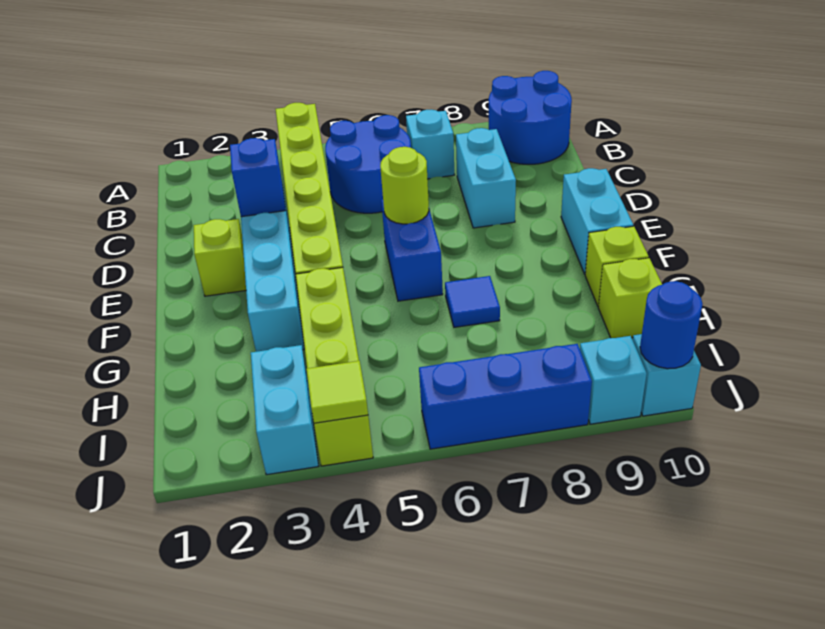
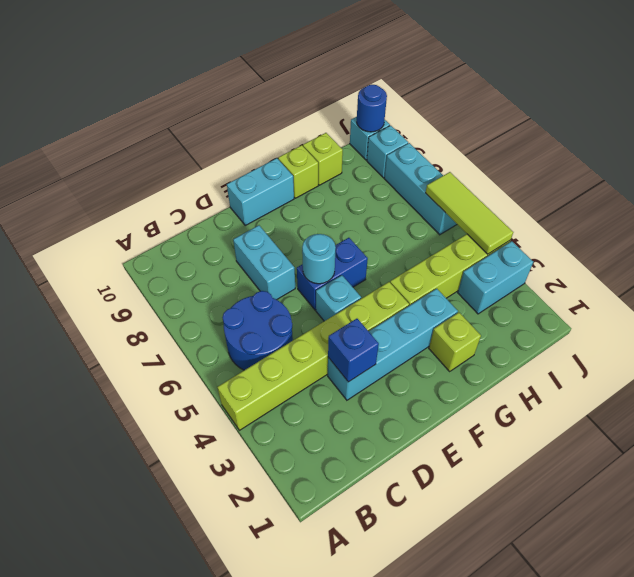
blue round brick A9:B10 level 1 -> none
cyan brick B7 level 1 -> cyan brick E5 level 1
cyan brick C8:D8 level 1 -> cyan brick D7:D8 level 1
lime brick E2 level 1 -> lime brick G2 level 1
lime round brick E6 level 2 -> cyan round brick E6 level 2
blue tile G7 level 1 -> none
lime tile J4 level 2 -> lime tile J4:J6 level 2
blue brick J6:J8 level 1 -> cyan brick J6:J8 level 1

